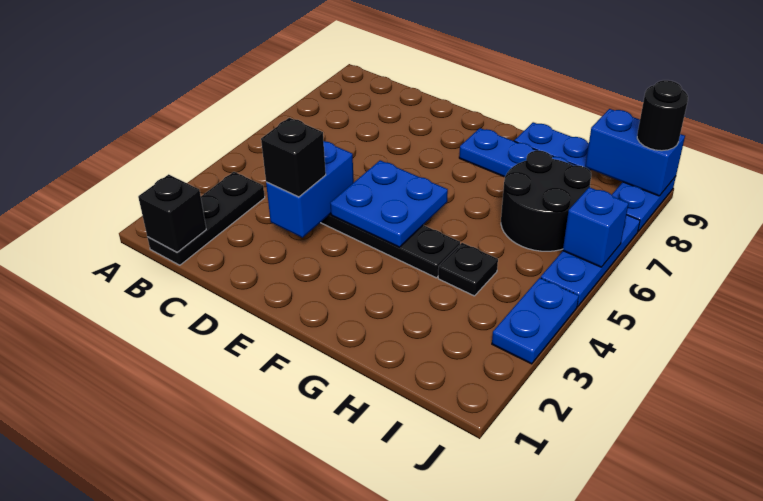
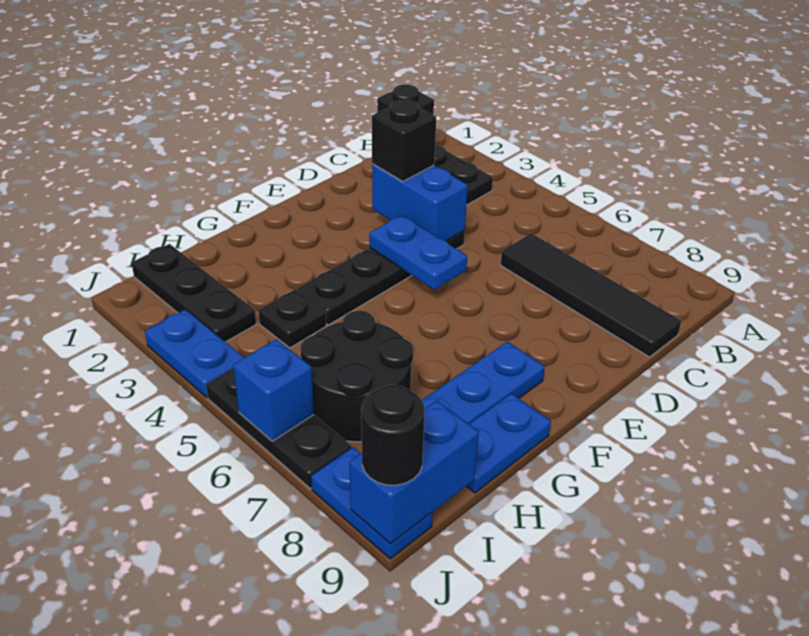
none -> black tile C6:C9 level 1
blue plate E4:F5 level 2 -> blue plate E4:E5 level 2
none -> black plate I1:I3 level 1
blue plate J5:J7 level 1 -> black plate J5:J7 level 1

